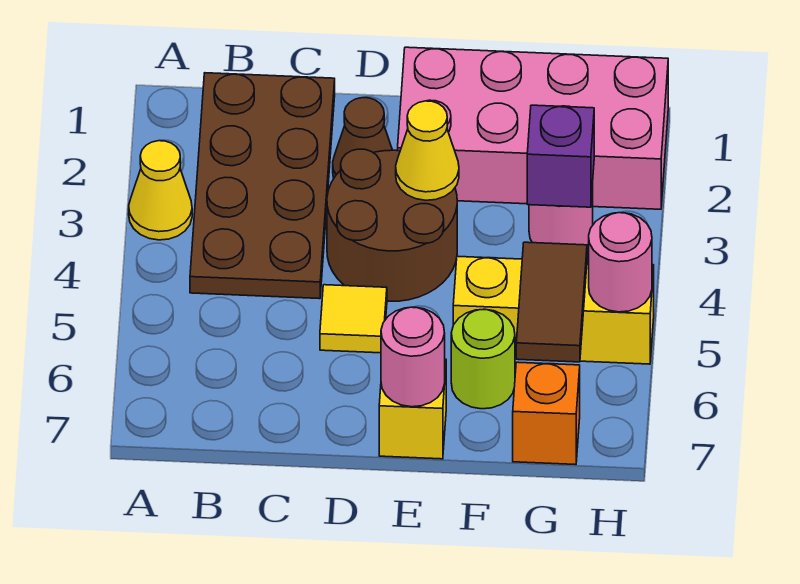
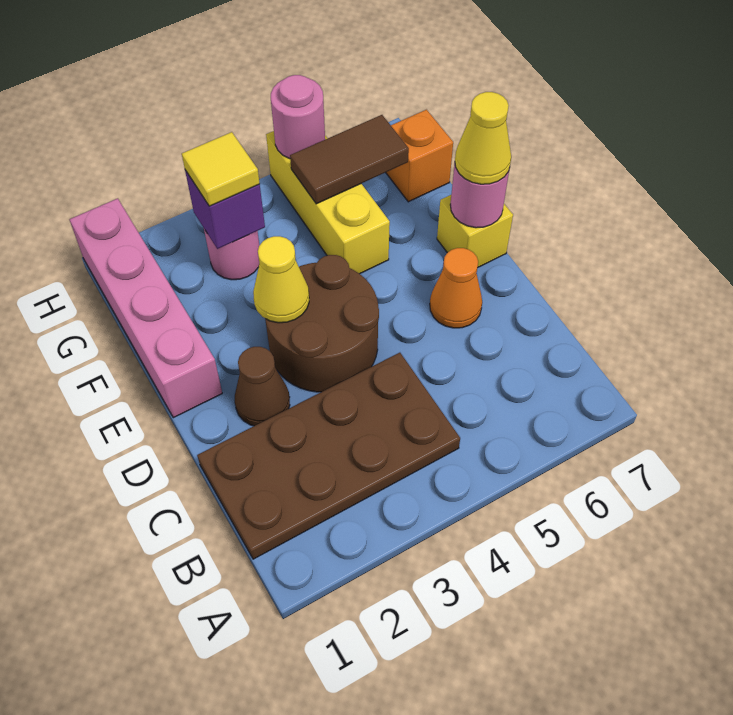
yellow cone A3 level 1 -> yellow cone E7 level 3
yellow tile D5 level 1 -> yellow tile G3 level 3
none -> orange cone D6 level 1
pink brick E1:H2 level 1 -> pink brick E1:H1 level 1
lime round brick F6 level 1 -> none

